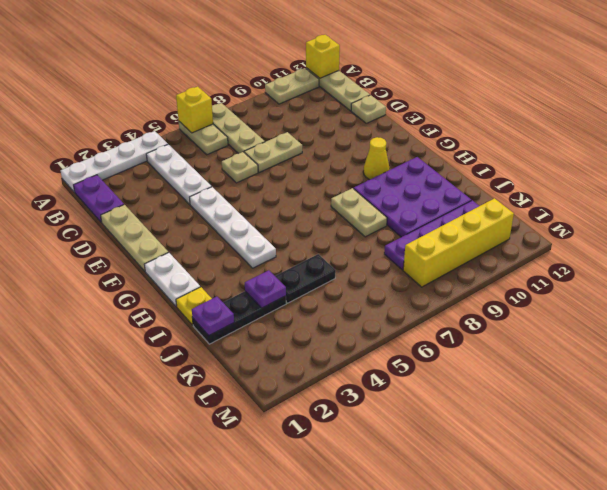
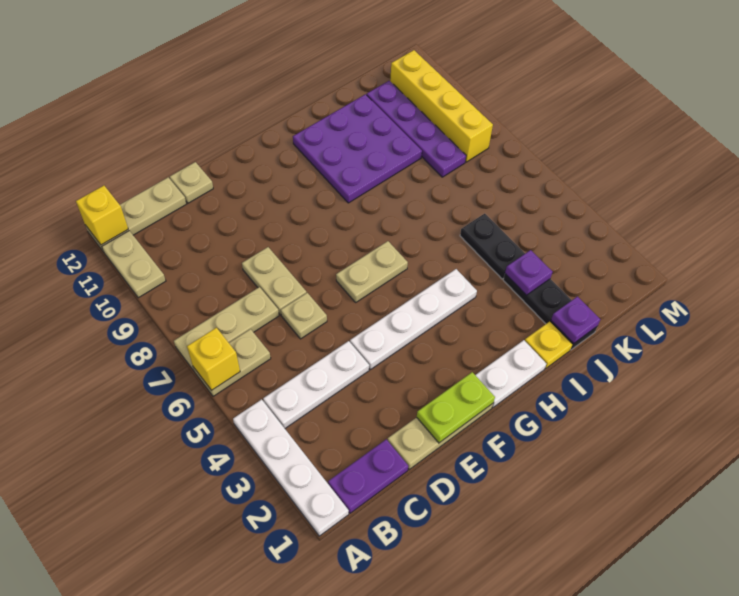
none -> lime plate E1:F1 level 2
yellow cone G10 level 1 -> none
tan plate H8:I8 level 1 -> tan plate F6:G6 level 1

